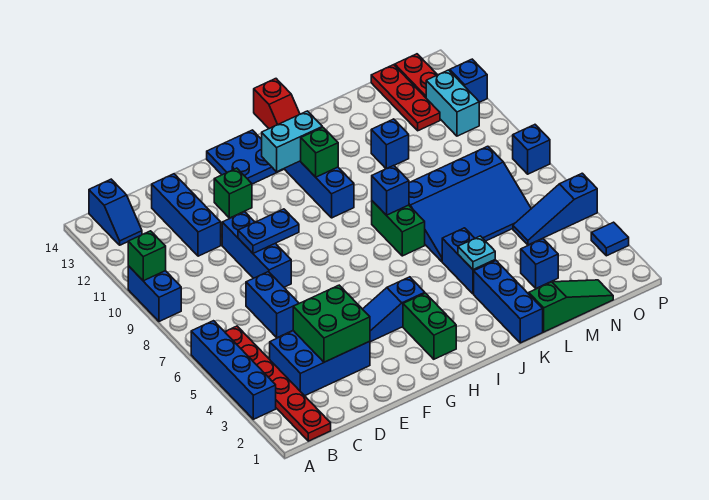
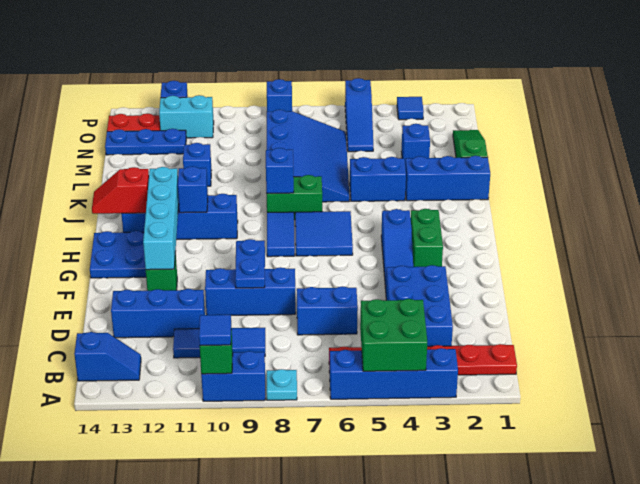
none -> blue tile A10 level 3
none -> blue tile C9:C11 level 1
green brick D3:E4 level 2 -> green brick A4:B5 level 2
green brick H2:H3 level 1 -> green brick G3:H3 level 1
none -> blue tile H6:I7 level 1
none -> blue tile H8:I8 level 1
cyan brick H12:I12 level 2 -> cyan brick F12:I12 level 2
green brick I11 level 2 -> blue brick I11 level 2
red slope I13:I14 level 2 top 14 -> red slope I13:I14 level 2 top 13
cyan plate K4 level 2 -> cyan plate A8 level 1
red plate N12:N14 level 1 -> blue plate N12:N14 level 1

